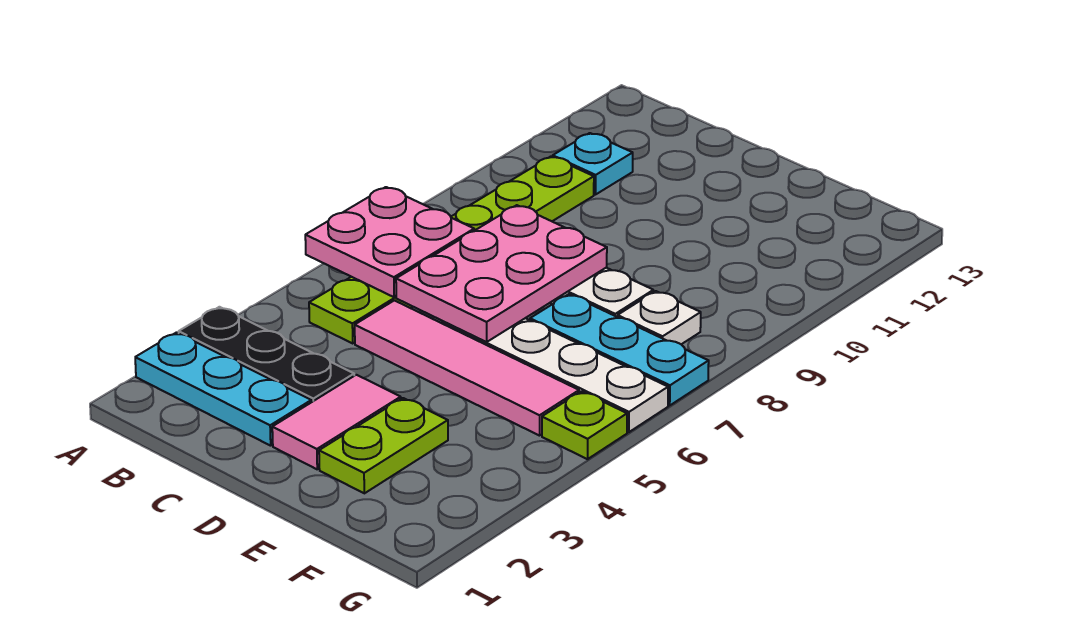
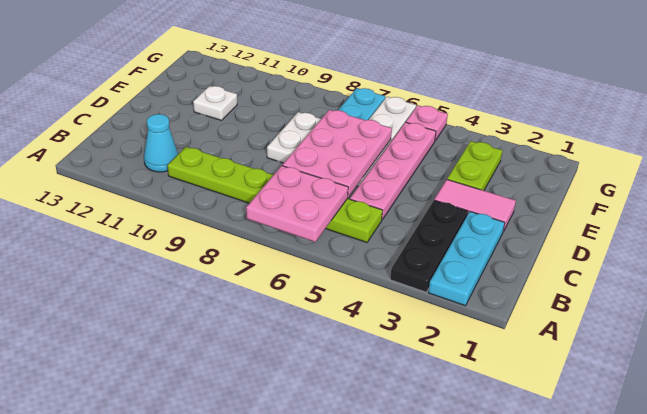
cyan plate B11 level 1 -> cyan cone B11 level 1
pink tile C5:F5 level 1 -> pink plate C5:F5 level 1
pink plate C6:D8 level 2 -> pink plate C6:E7 level 2
lime plate E2:E3 level 1 -> lime plate E3:F3 level 1
white plate F8 level 1 -> white plate E11 level 1
lime plate G5 level 1 -> pink plate G5 level 1

